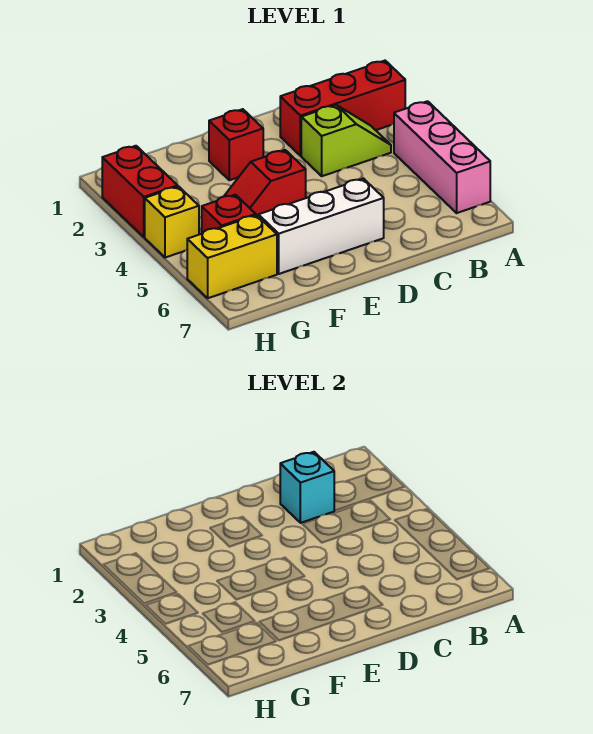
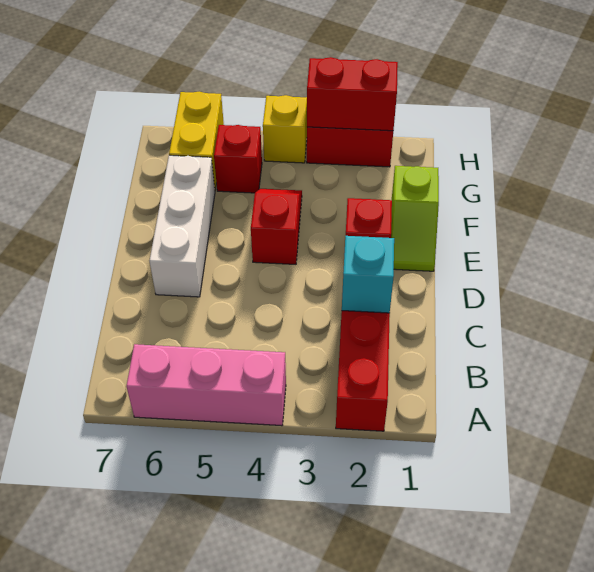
lime slope B3:C3 level 1 top C -> lime slope E1:F1 level 1 top F
none -> red brick H2:H3 level 2

